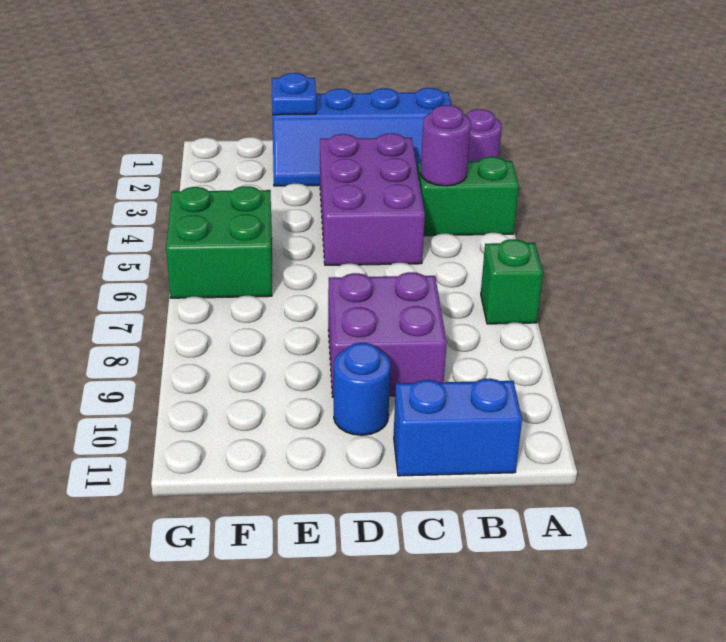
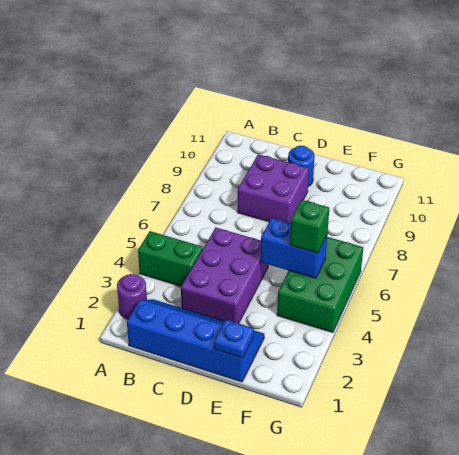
green brick A7 level 1 -> green brick F5 level 3
purple round brick B4 level 2 -> none
blue brick B11:C11 level 1 -> blue brick E5:F5 level 2
green brick F5:G6 level 1 -> green brick F4:G6 level 1

